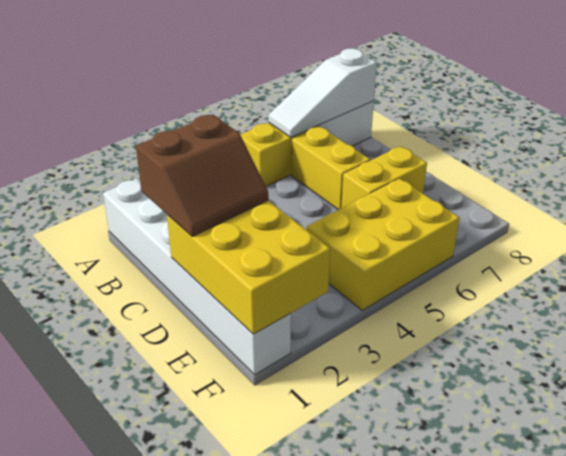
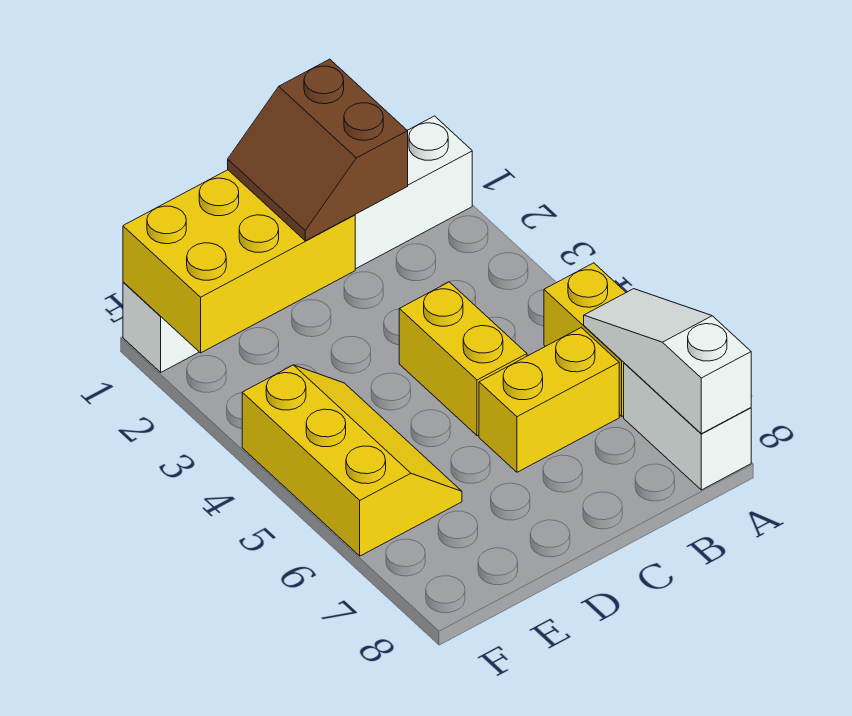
yellow brick D6:D7 level 1 -> yellow brick C4:C5 level 1
yellow brick E4:F6 level 1 -> yellow slope E4:F6 level 1 top F

